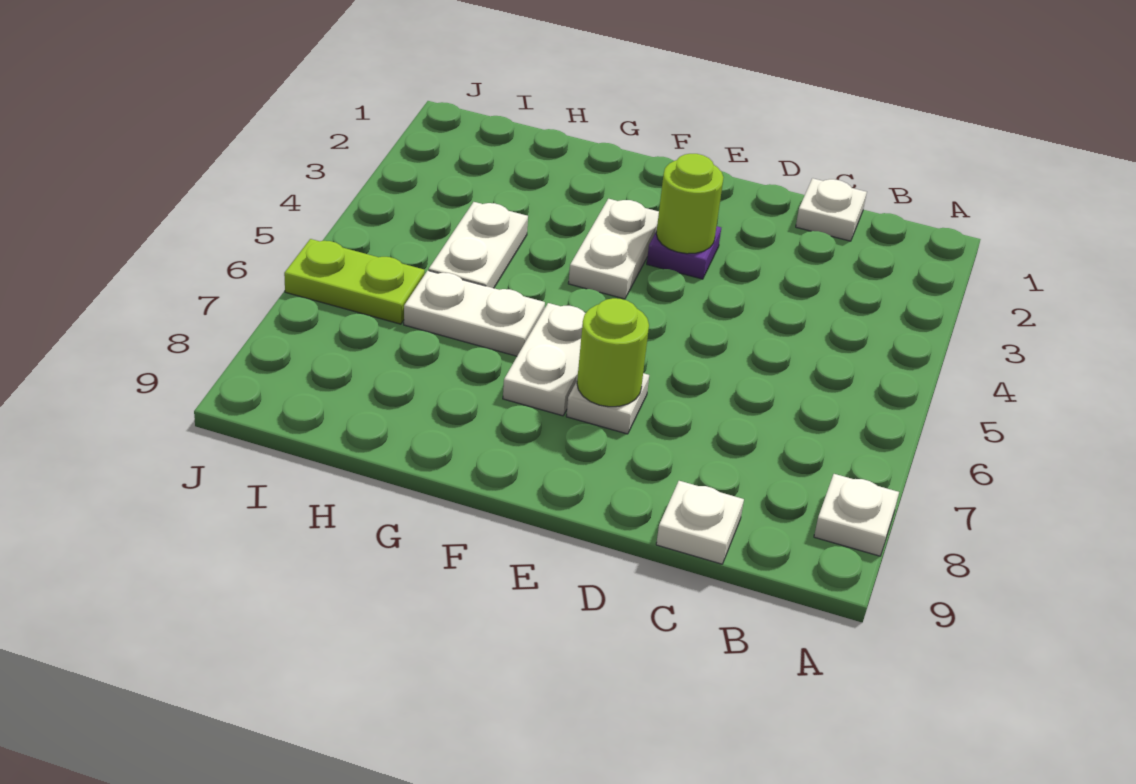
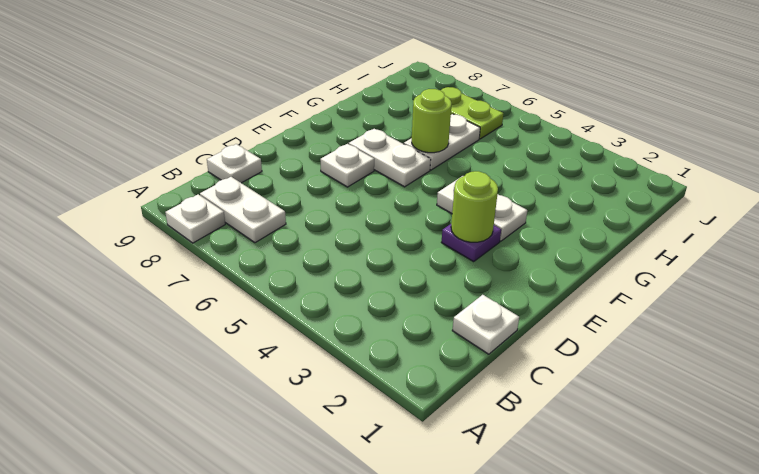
lime round brick E7 level 2 -> lime round brick G6 level 2
white plate H4:H5 level 1 -> white plate B7:B8 level 1
lime plate I6:J6 level 1 -> lime plate I6:I7 level 1

